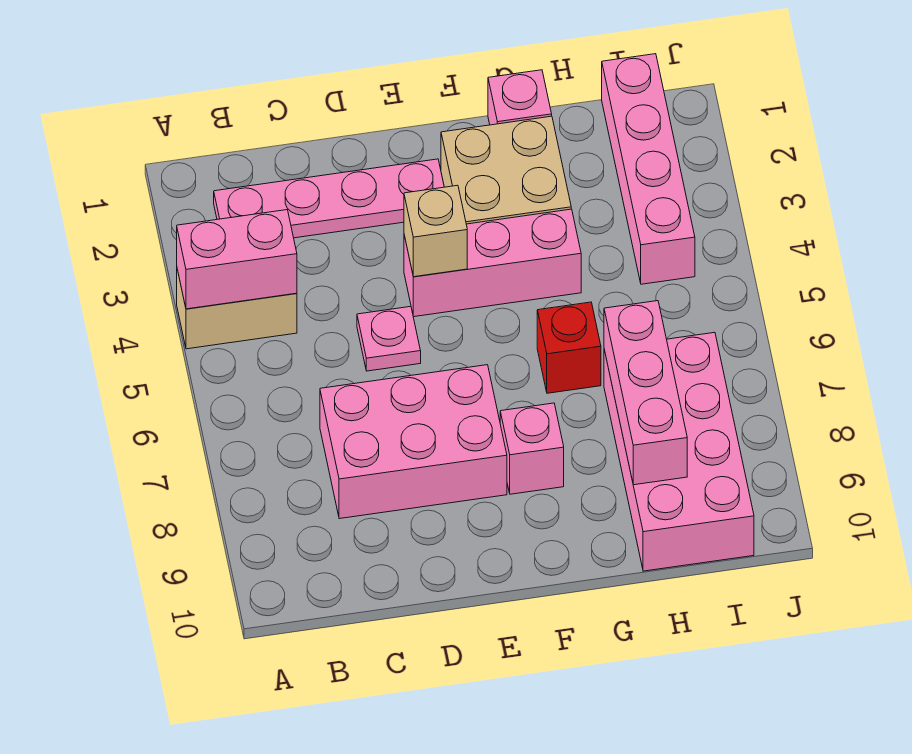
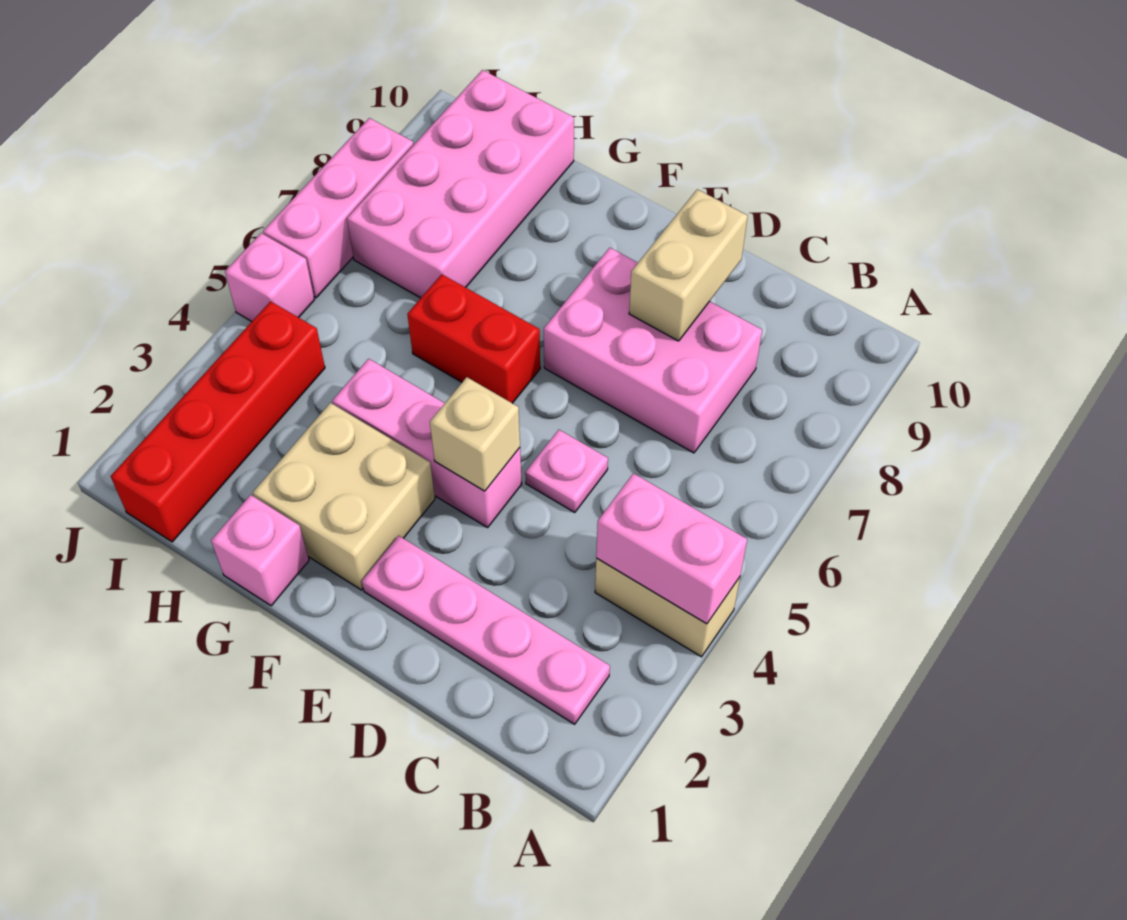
none -> tan brick D8:D9 level 2
pink brick F8 level 1 -> pink brick J5 level 1
red brick G6 level 1 -> red brick F6:G6 level 1
pink brick H7:H9 level 2 -> pink brick J6:J8 level 1
pink brick I1:I4 level 1 -> red brick I1:I4 level 1

